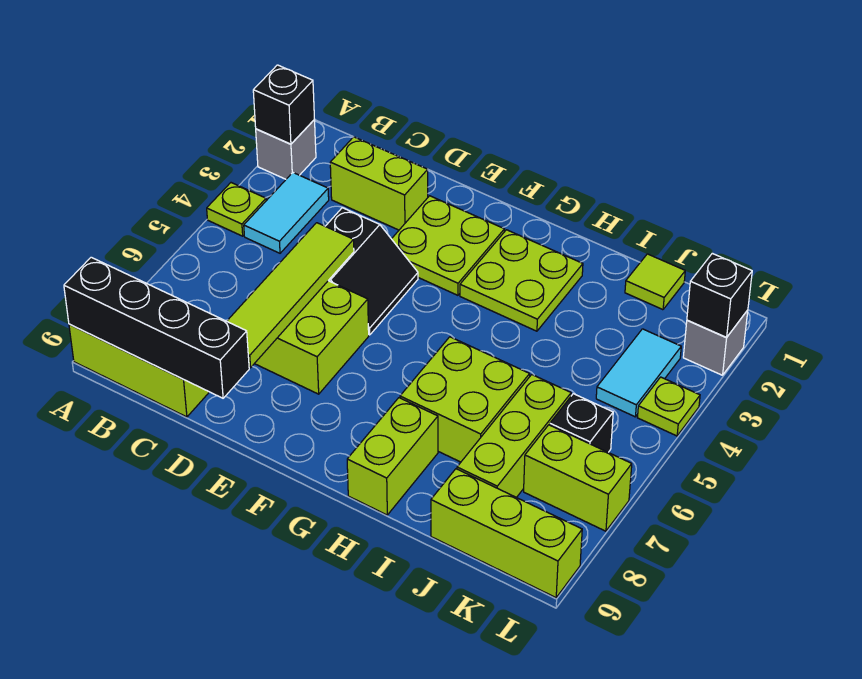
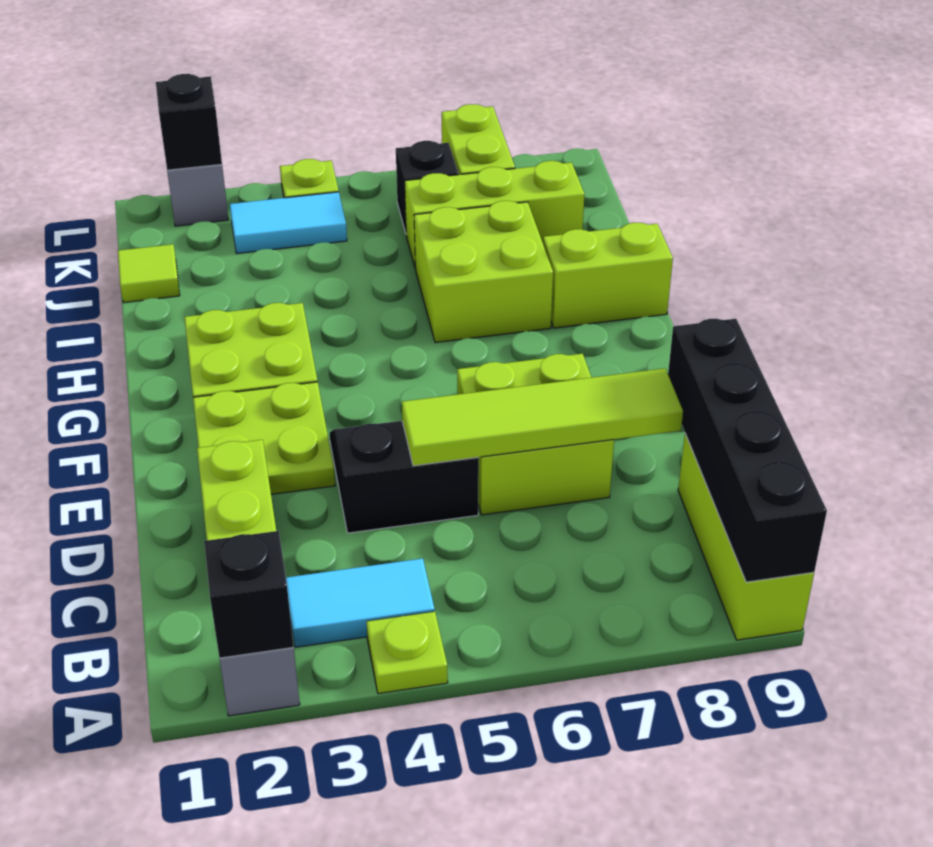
lime brick J9:L9 level 1 -> none

